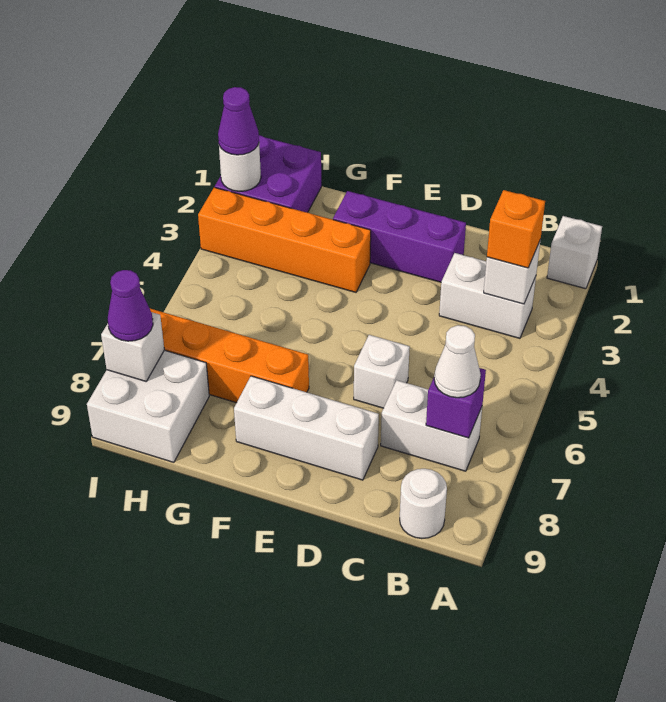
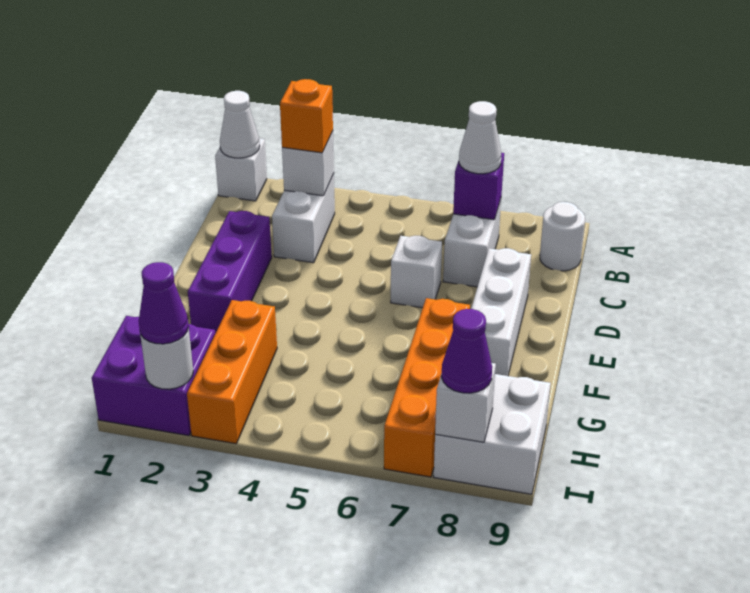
none -> white cone A1 level 2
orange brick F3:I3 level 1 -> orange brick G3:I3 level 1

